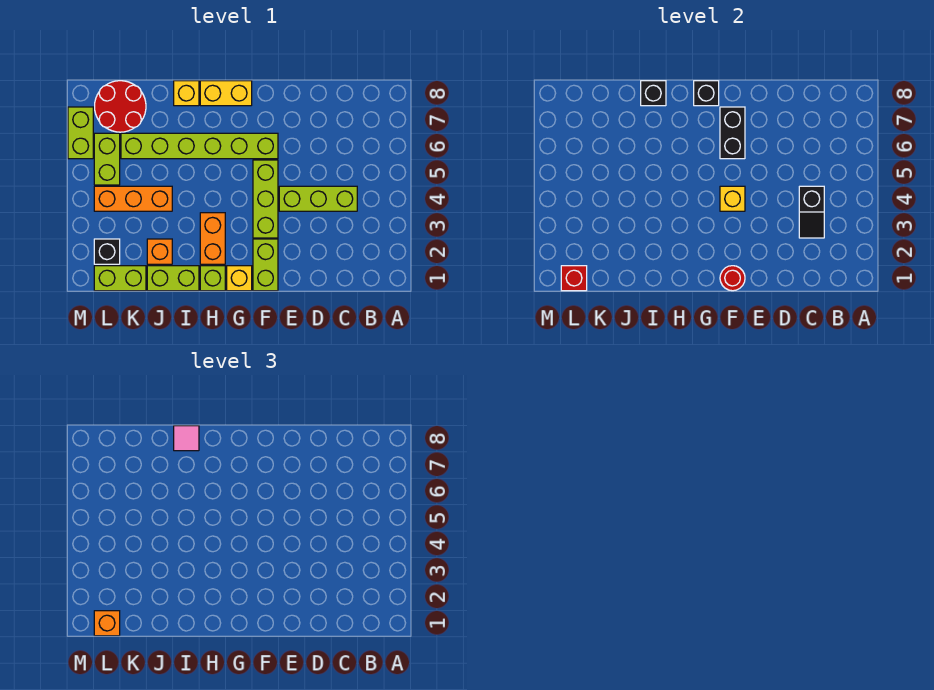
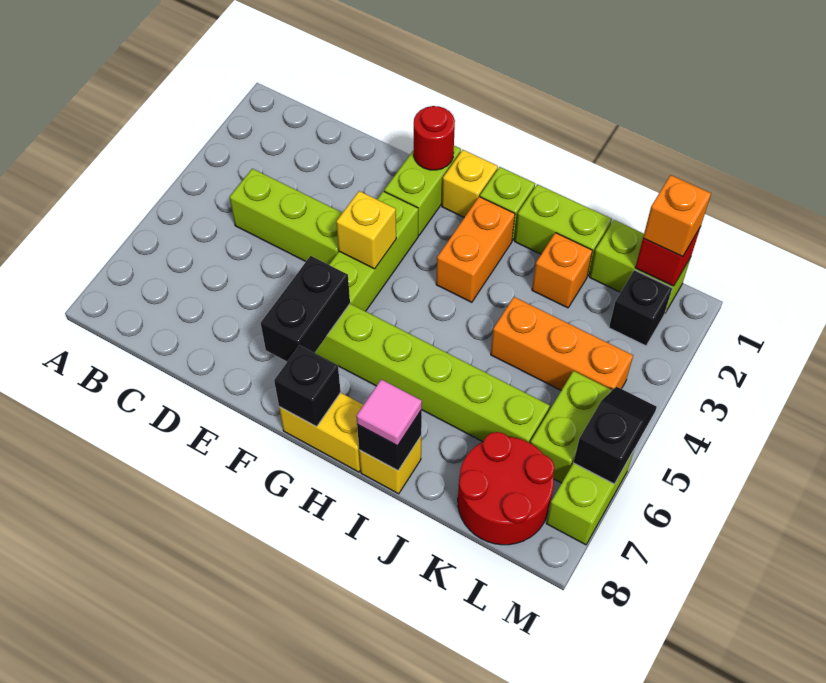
black slope C3:C4 level 2 top 4 -> black slope M5:M6 level 2 top 6

